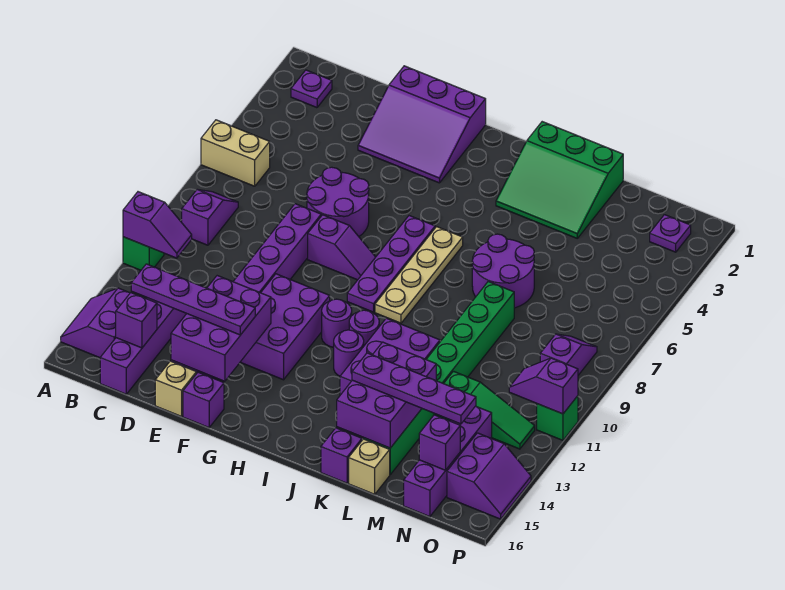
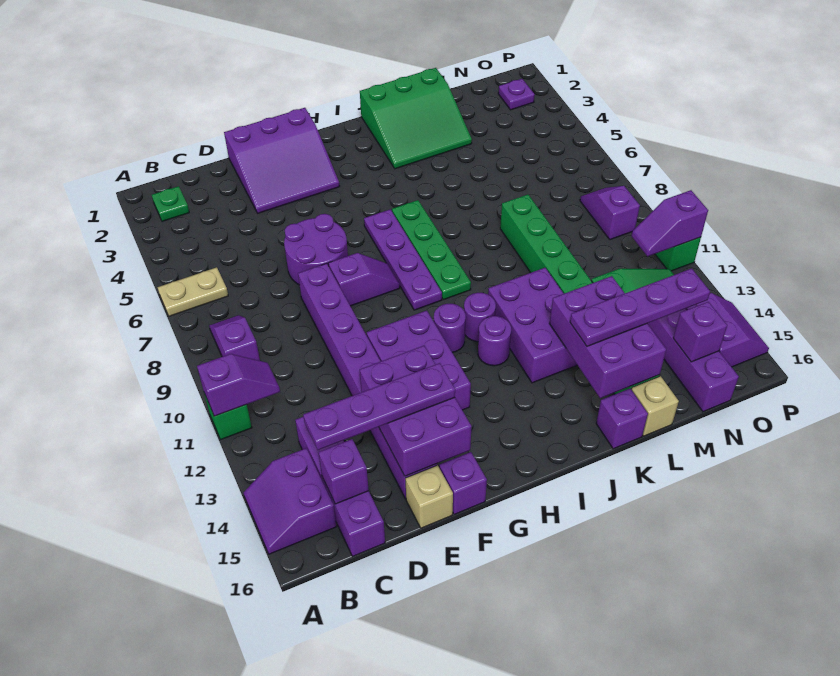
tan brick A6:B6 level 1 -> tan plate A6:B6 level 1
purple plate B2 level 1 -> green plate B2 level 1
tan plate I6:I9 level 1 -> green plate I6:I9 level 1
purple round brick K6:L7 level 1 -> none

